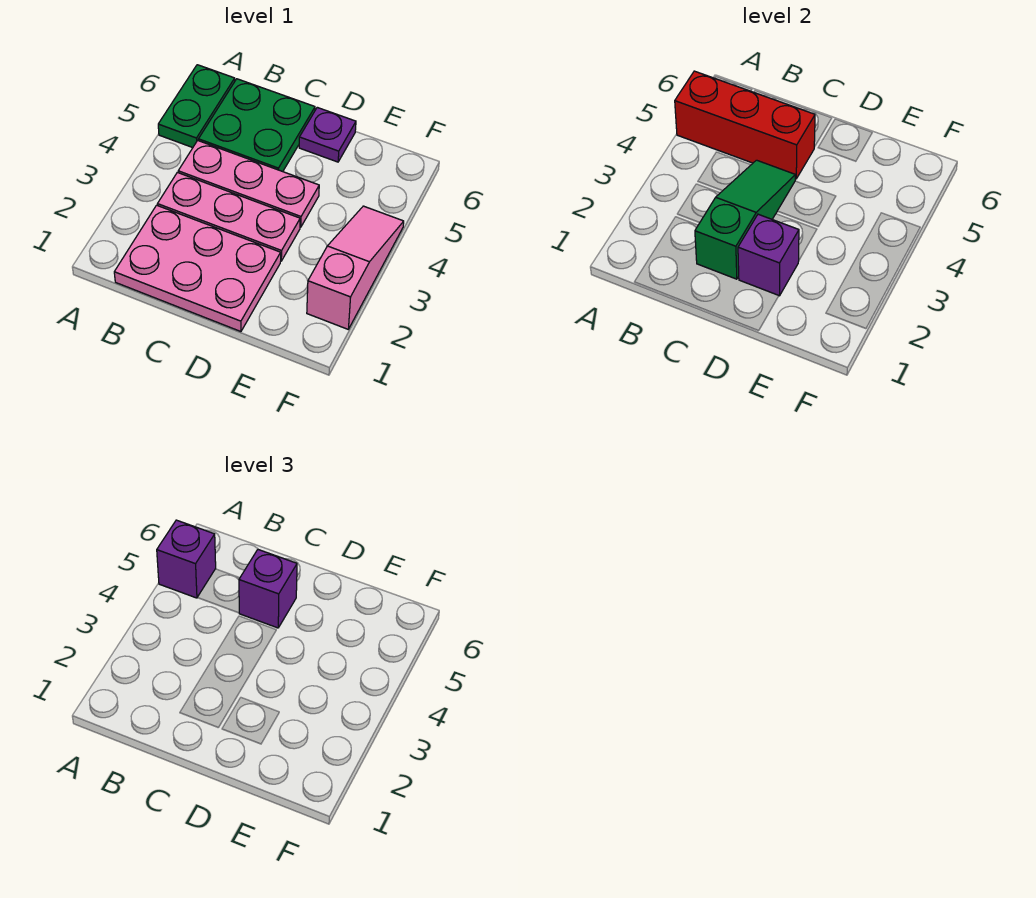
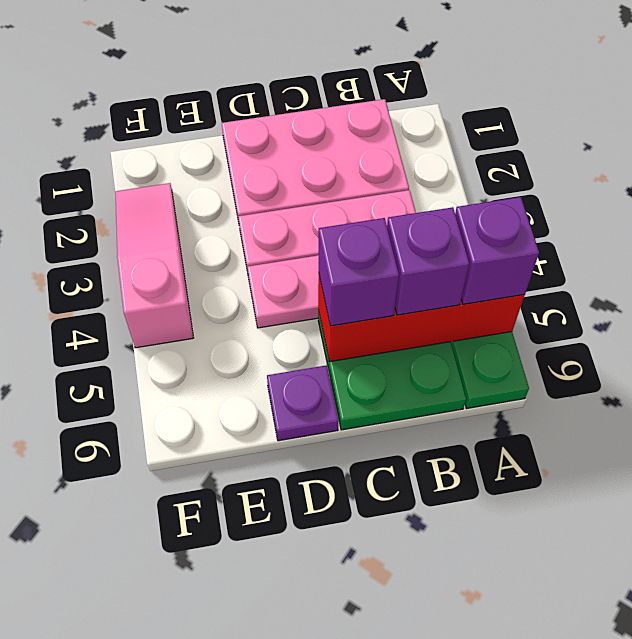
green slope C2:C4 level 2 top 2 -> none
purple brick D2 level 2 -> purple brick B5 level 3
pink slope F2:F4 level 1 top 2 -> pink slope F2:F4 level 1 top 4

